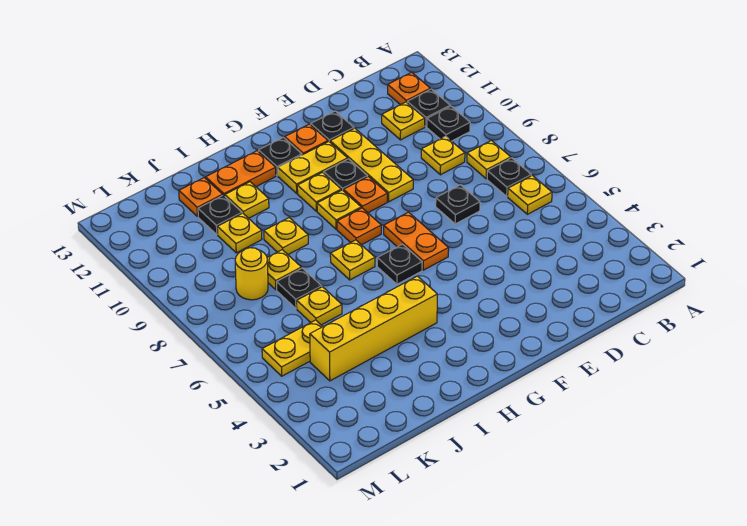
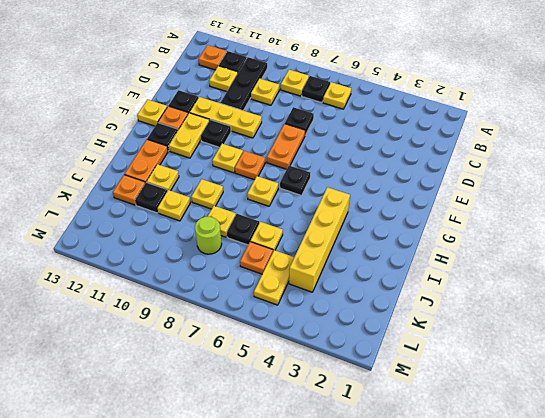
black plate B10 level 1 -> black plate B10:D10 level 1
orange plate F6:F7 level 1 -> orange plate E7:F7 level 1
orange plate F9 level 1 -> orange plate K6 level 1
yellow plate G10 level 1 -> yellow plate F13 level 1
yellow round brick K8 level 1 -> lime round brick K8 level 1

